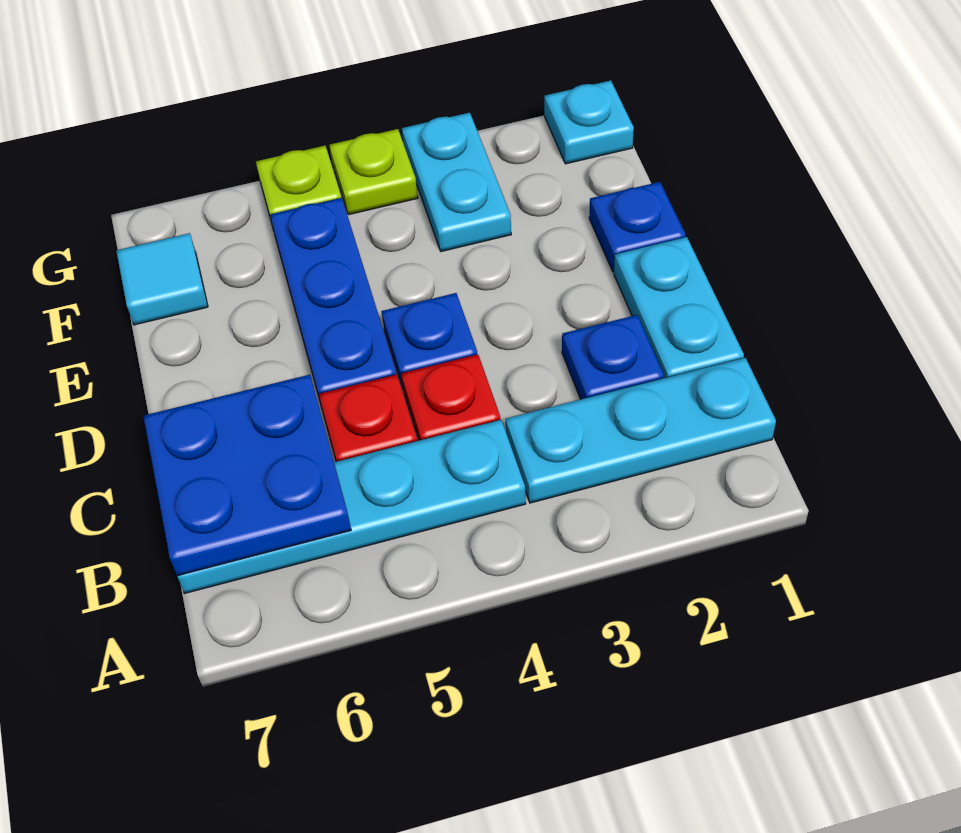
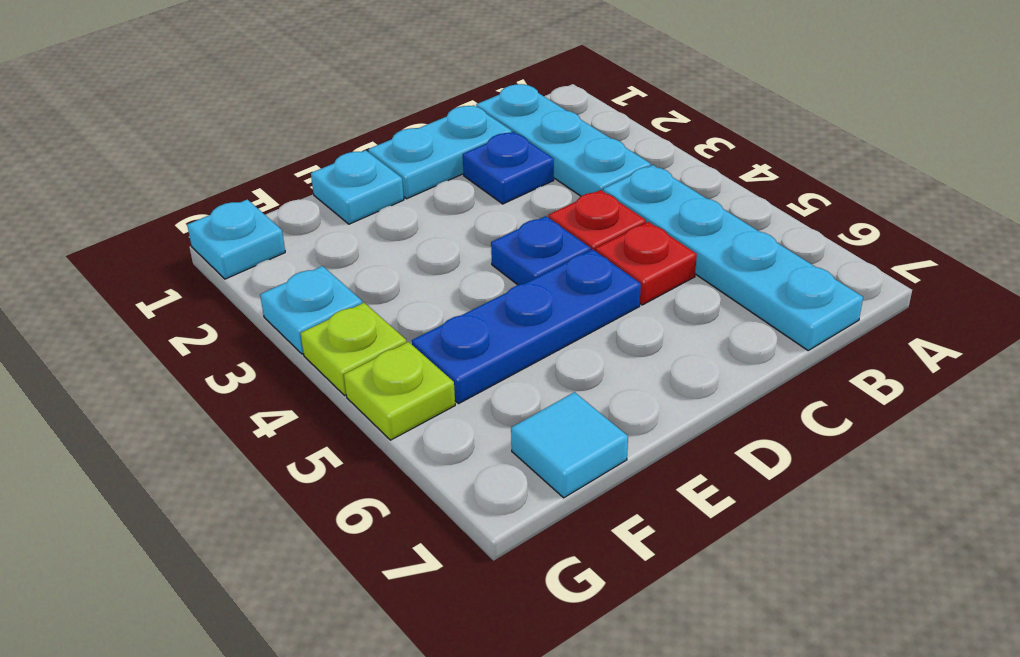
blue plate B6:C7 level 2 -> none
blue plate E1 level 1 -> cyan plate E1 level 1
cyan plate F3:G3 level 1 -> cyan plate G3 level 1

